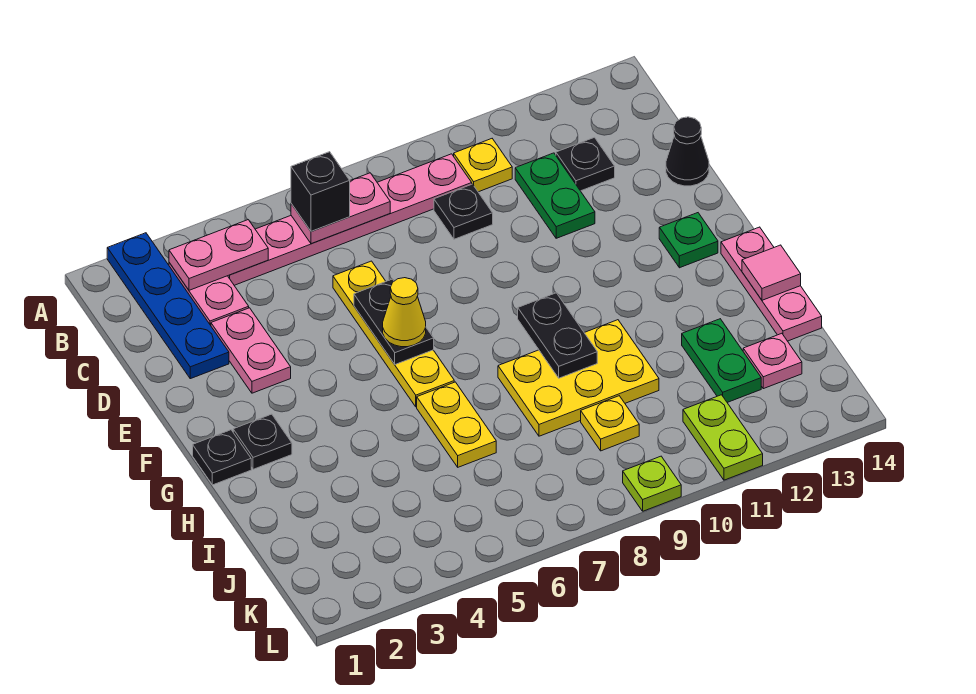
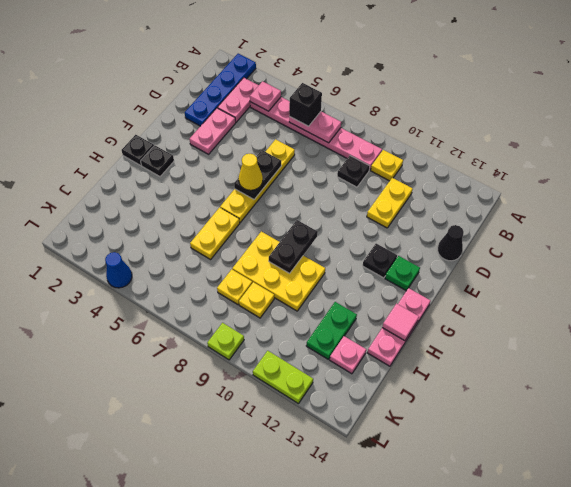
pink plate B3:B4 level 2 -> pink plate B4 level 2
green plate C11:D11 level 1 -> yellow plate C11:D11 level 1
black plate C12 level 1 -> black plate F12 level 1
none -> yellow plate J8 level 1
lime plate K11:L11 level 1 -> lime plate L11:L12 level 1
none -> blue cone L4 level 1

